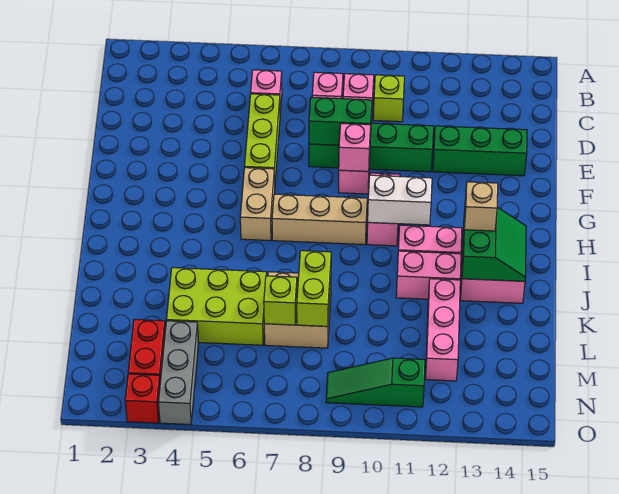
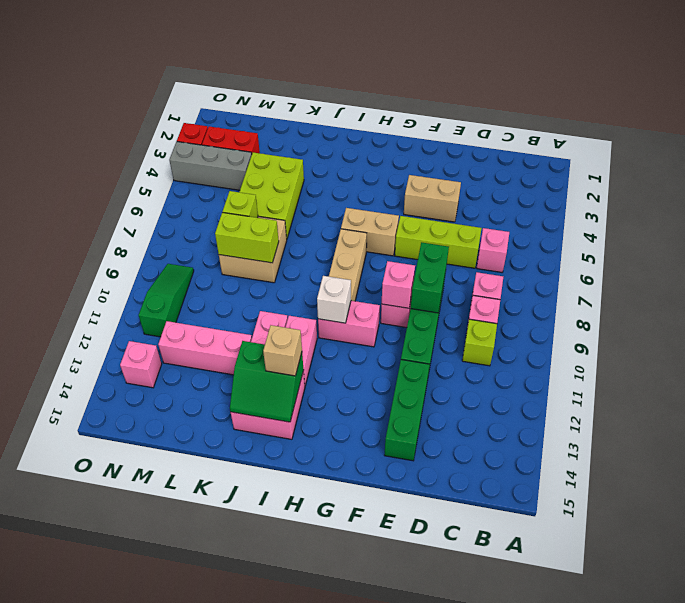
none -> tan brick E4:F4 level 1
white brick H10:H11 level 2 -> white brick H10 level 2
none -> pink brick N13 level 1

